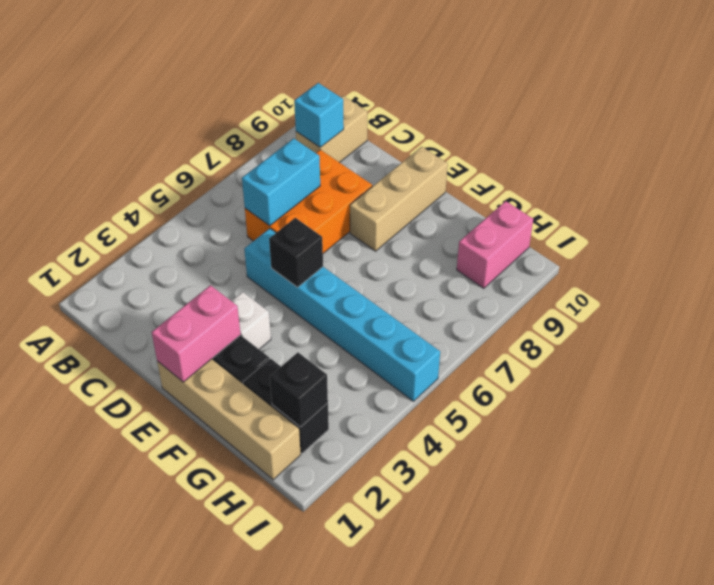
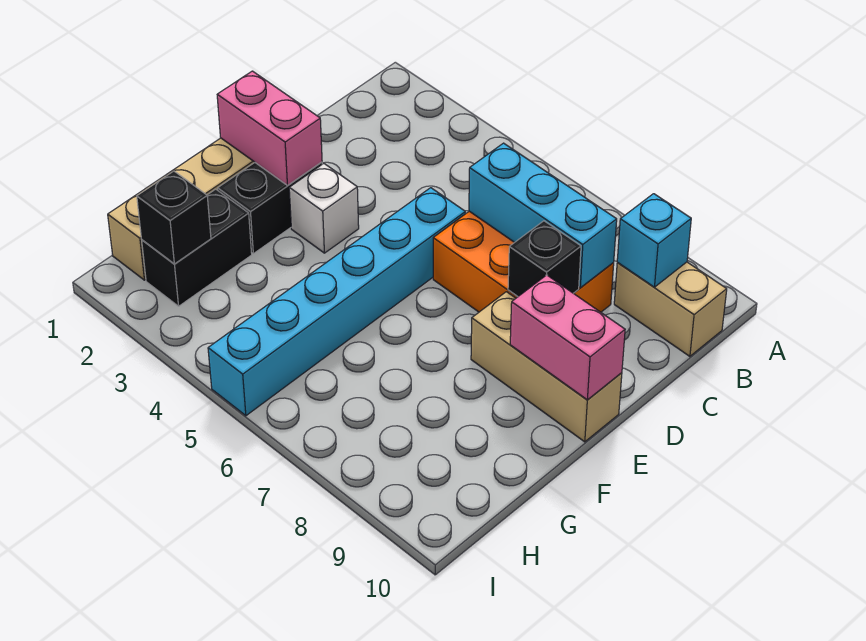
cyan brick C6:C7 level 2 -> cyan brick C6:C8 level 2
black brick E5 level 2 -> black brick D8 level 2
pink brick H9:H10 level 1 -> pink brick E9:E10 level 2

